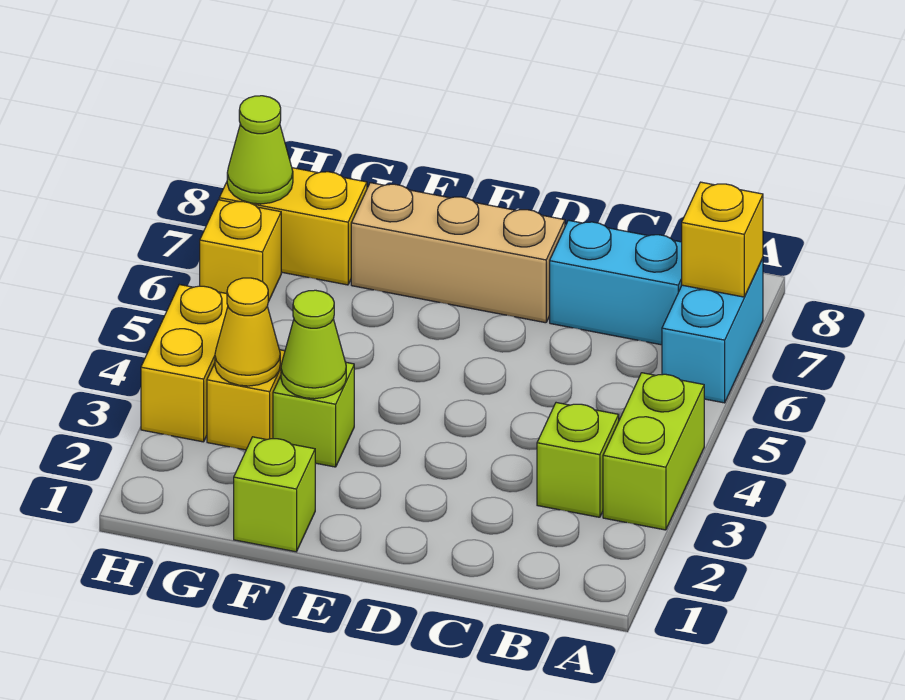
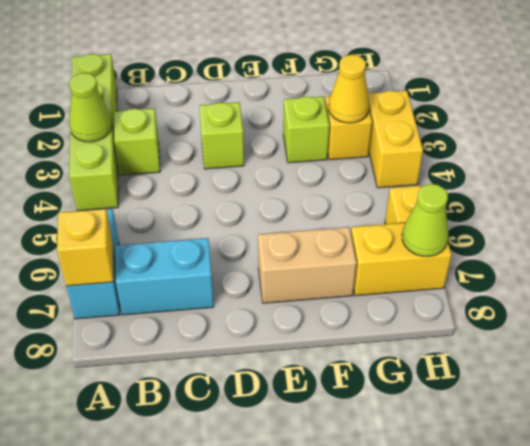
lime brick A3:A4 level 1 -> lime brick A1:A4 level 1
tan brick D7:F7 level 1 -> tan brick E7:F7 level 1
lime brick F1 level 1 -> lime brick D3 level 1
lime cone F3 level 2 -> lime cone A3 level 2

